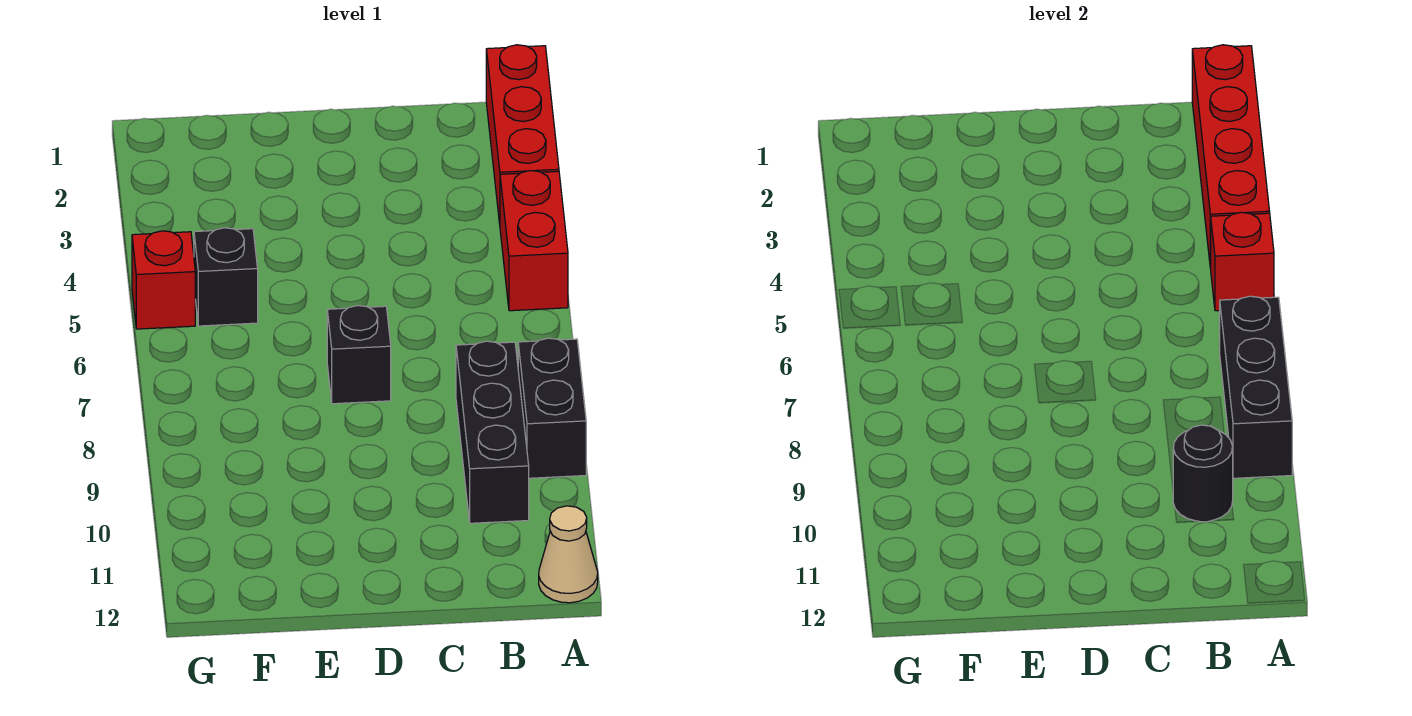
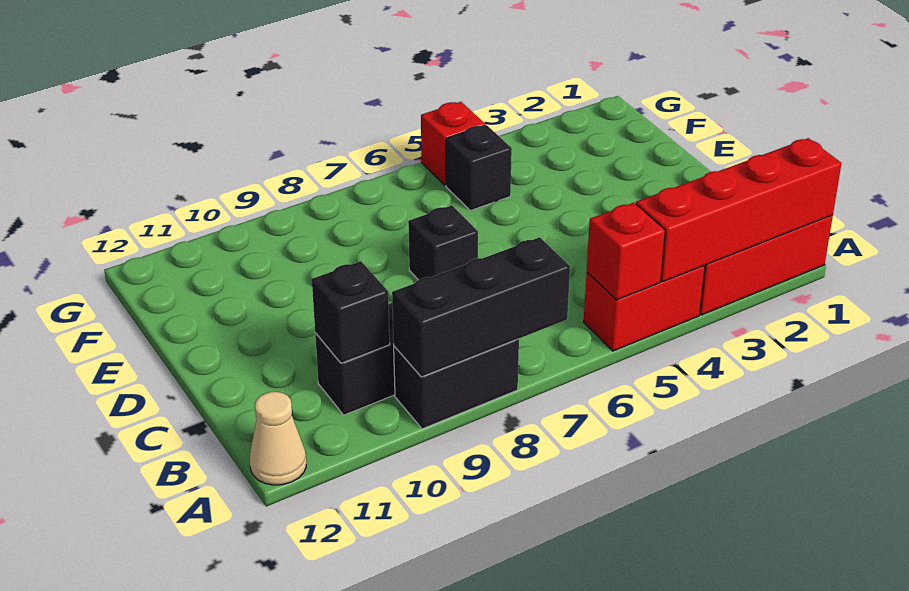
black round brick B10 level 2 -> black brick B10 level 2

